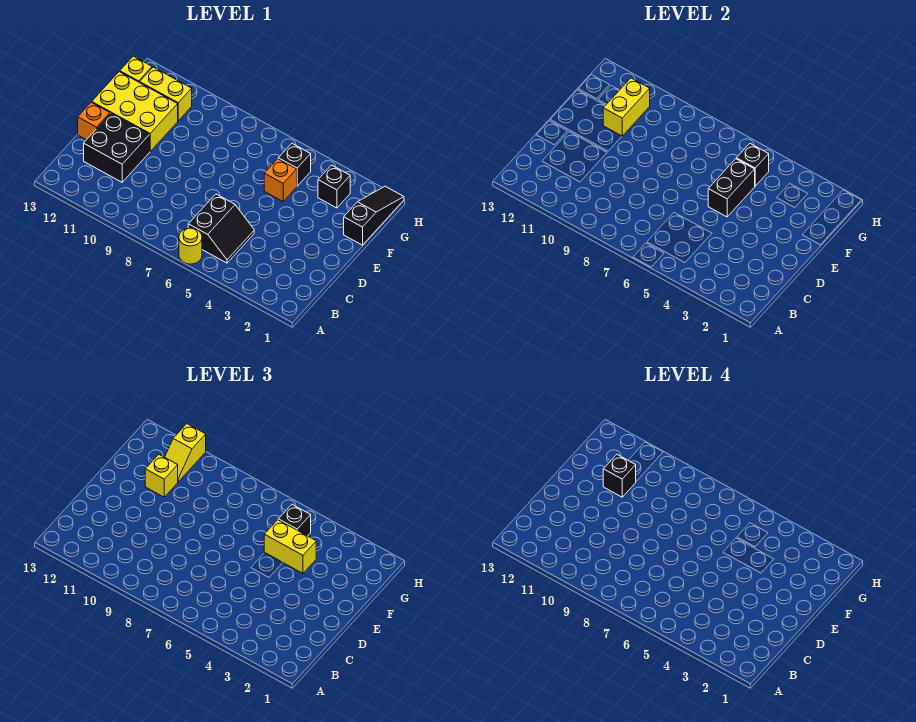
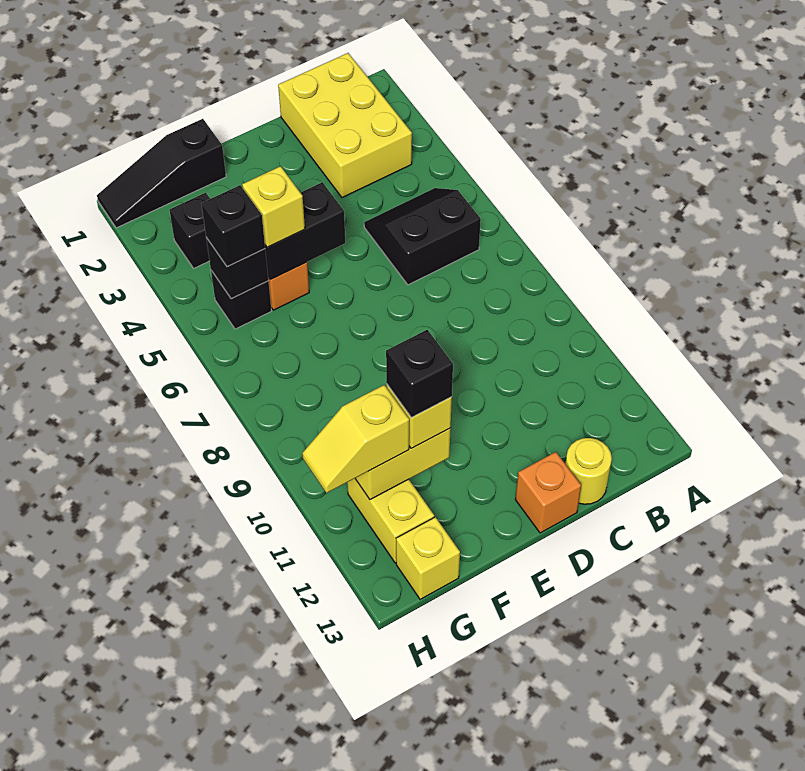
yellow round brick A6 level 1 -> yellow round brick C13 level 1
black brick C11:D12 level 1 -> none
yellow brick E11:F13 level 1 -> yellow brick B1:C3 level 1
yellow brick F4:F5 level 3 -> yellow brick F5 level 3
yellow slope G11:H11 level 3 top H -> yellow slope G11:H11 level 3 top G

